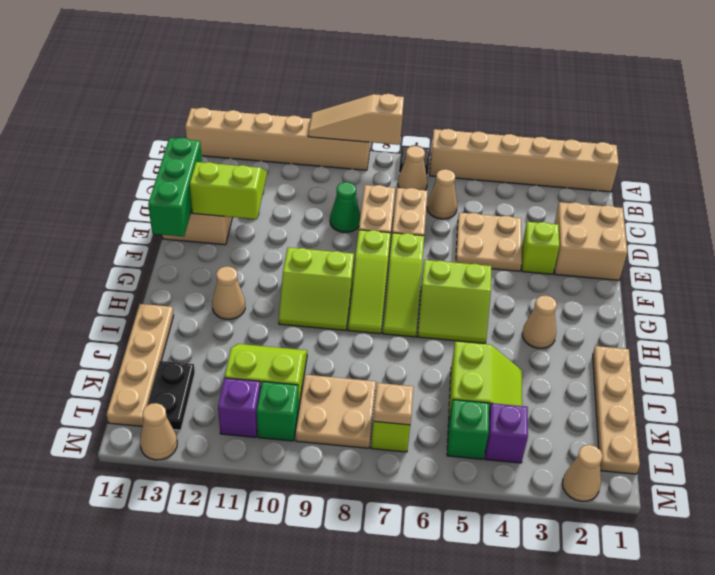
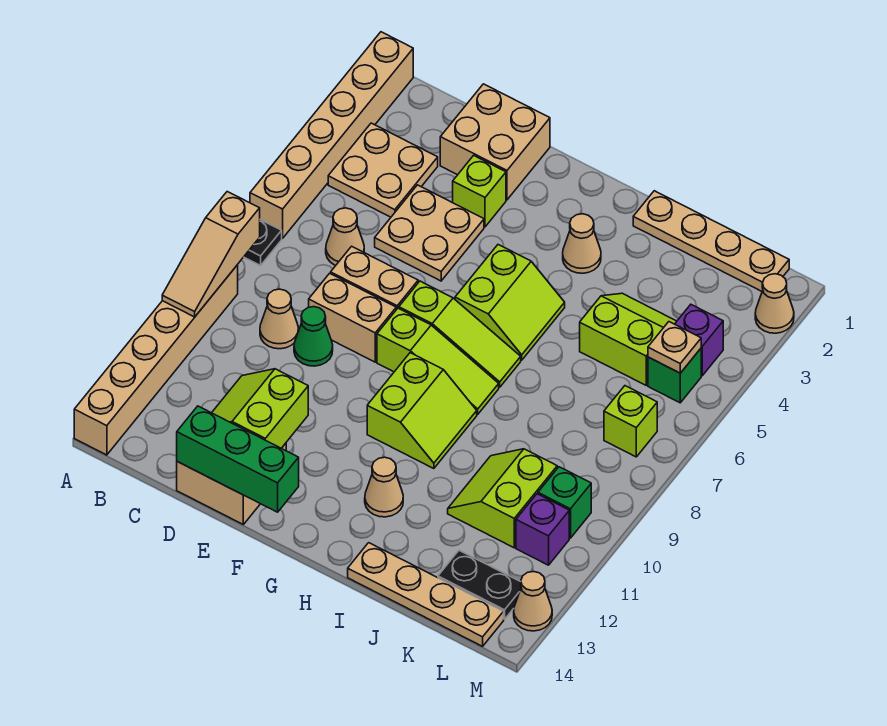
tan cone B7 level 1 -> tan cone C9 level 1
tan plate K8:L9 level 1 -> tan plate B3:C4 level 1
tan plate L7 level 2 -> tan plate L5 level 2

